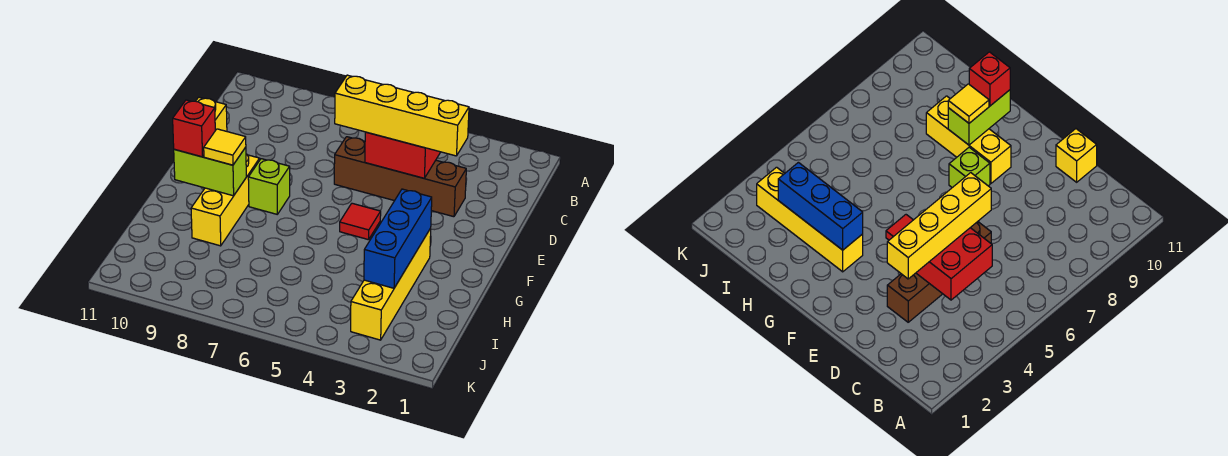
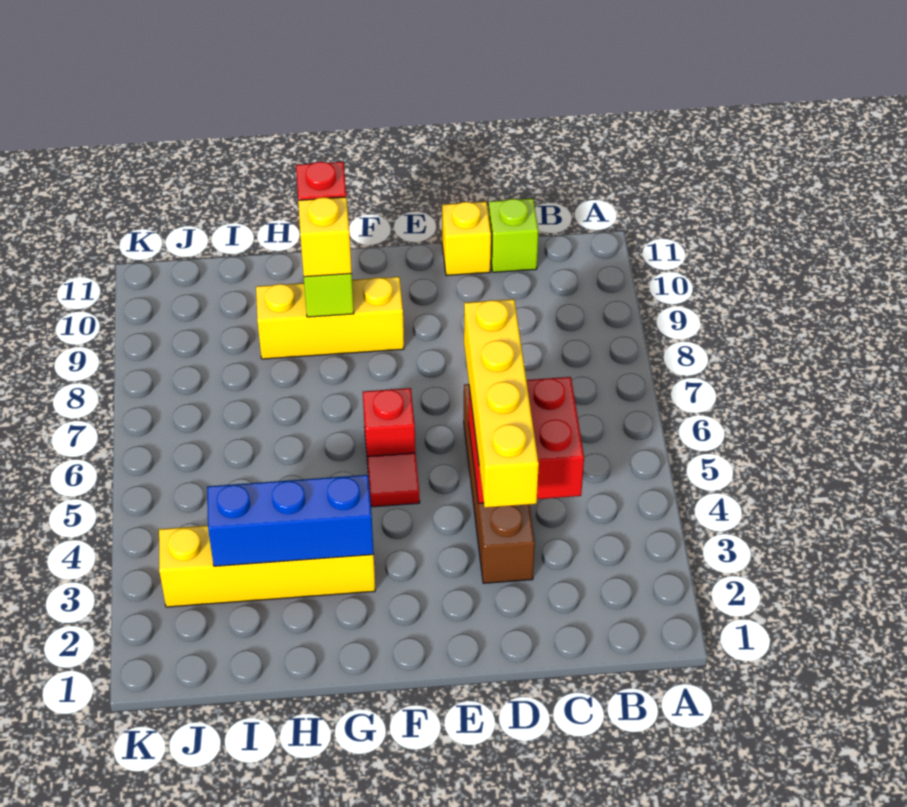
none -> red brick F6 level 1
lime brick F8 level 1 -> lime brick C11 level 1
yellow tile G9 level 3 -> yellow brick G9 level 3

